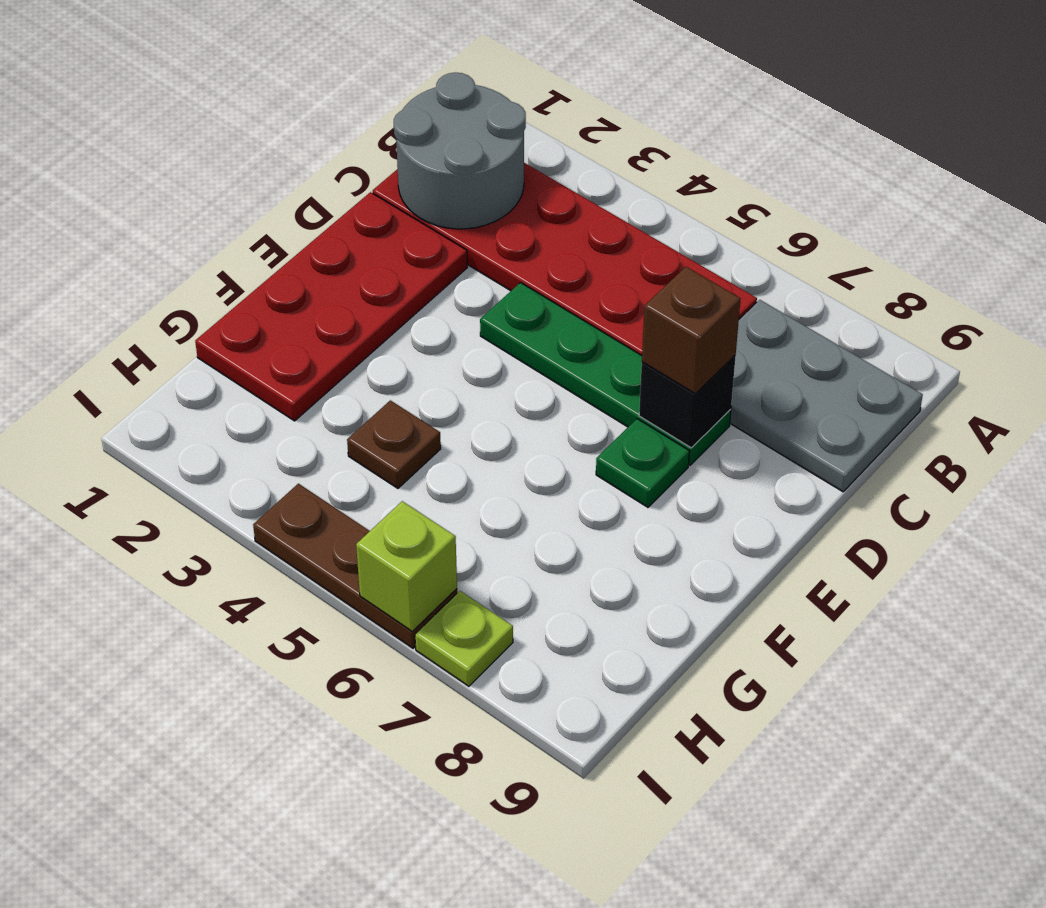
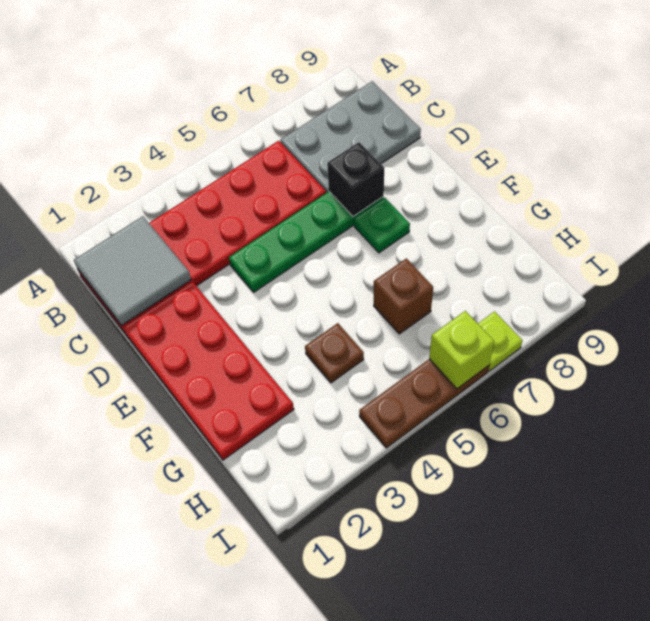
grey round brick B1:C2 level 2 -> grey tile B1:C2 level 2
brown brick D7 level 3 -> brown brick G6 level 1

